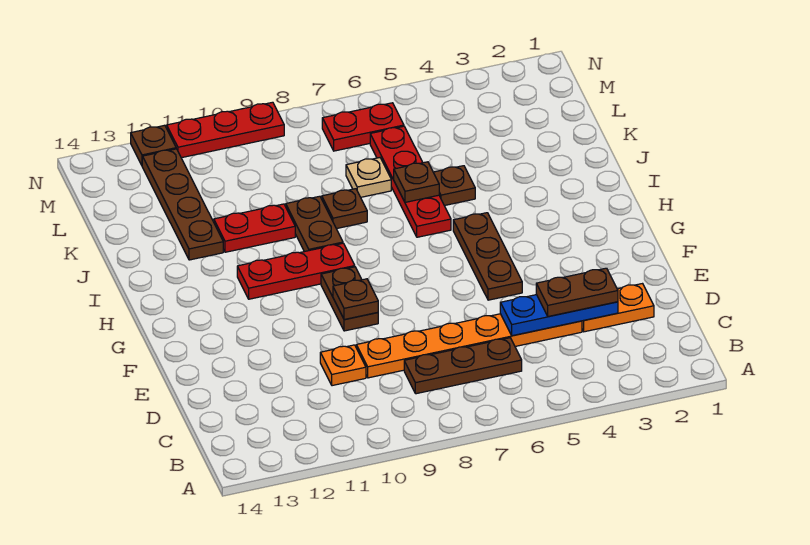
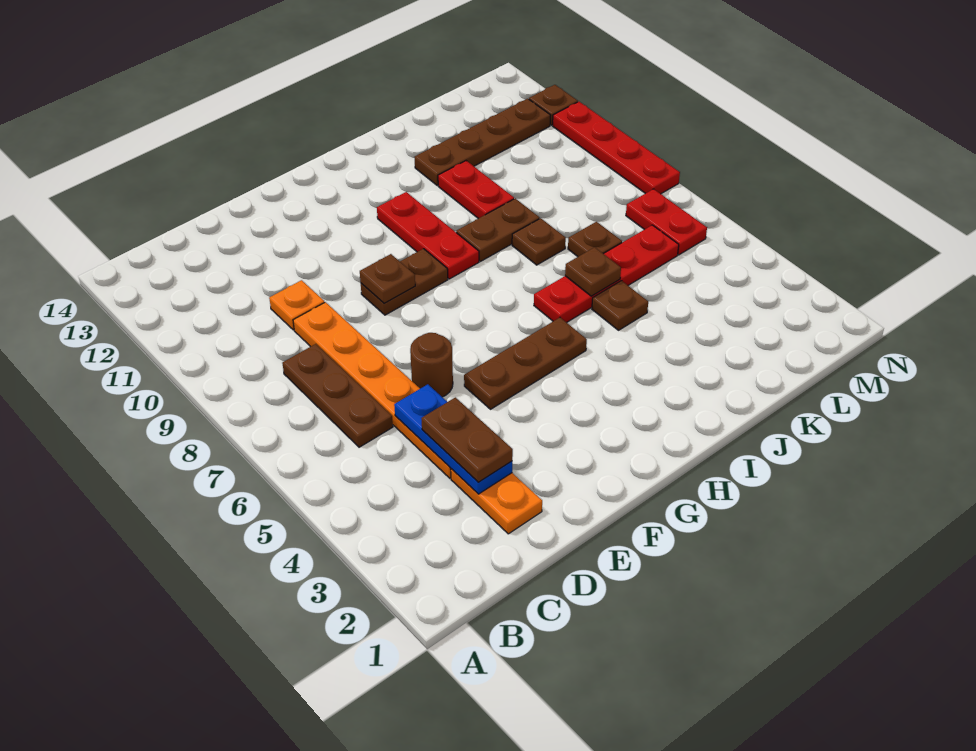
none -> brown round brick E6 level 1
tan plate K7 level 1 -> brown plate K7 level 1
red plate N9:N11 level 1 -> red plate N8:N11 level 1

